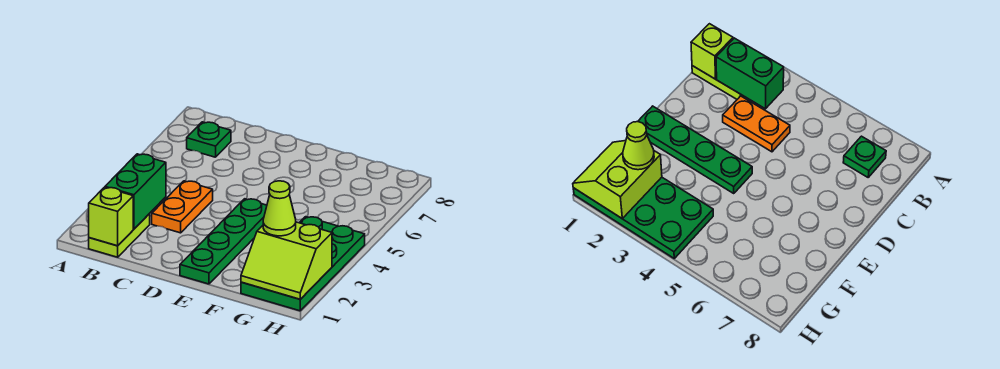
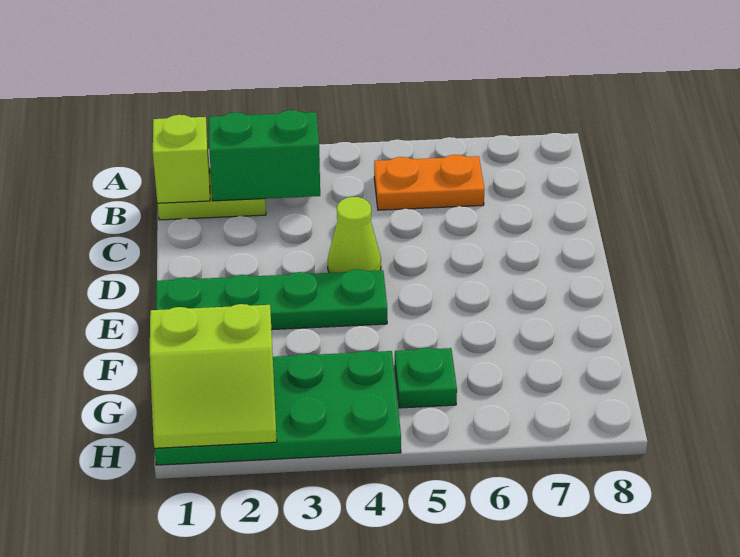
green plate B7 level 1 -> green plate G5 level 1
orange plate C3:C4 level 1 -> orange plate B5:B6 level 1
lime slope G1:H2 level 2 top 2 -> lime slope G1:H2 level 2 top G
lime cone G2 level 3 -> lime cone D4 level 1

